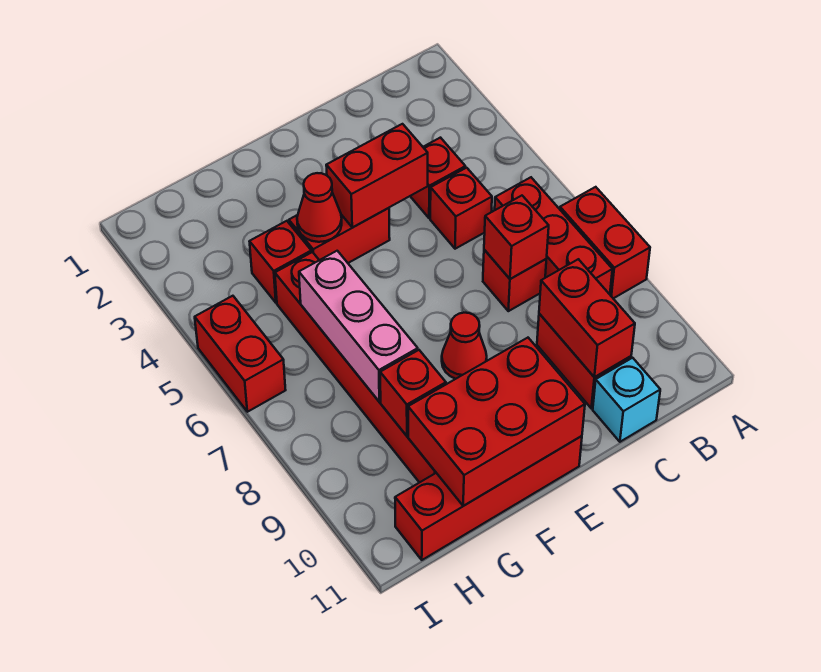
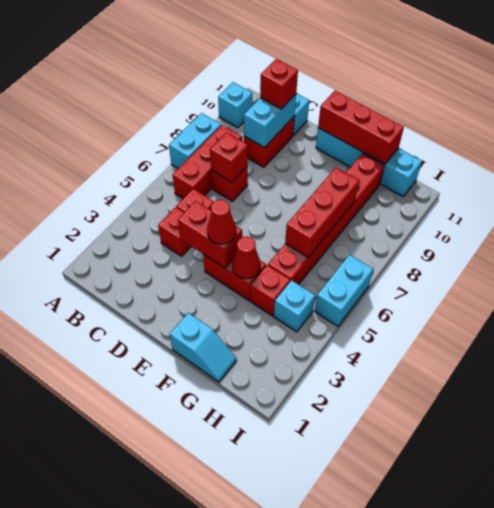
red brick A7:A8 level 1 -> cyan brick A7:A8 level 1
none -> cyan brick A10 level 1
red brick C9:C10 level 2 -> cyan brick C9:C10 level 2
red cone E8 level 1 -> red cone E4 level 3
red brick E10:G11 level 2 -> red brick E11:G11 level 2
red brick E11:H11 level 1 -> cyan brick E11:H11 level 1
none -> cyan slope F1:G1 level 1 top F
pink brick G6:G8 level 2 -> red brick G6:G8 level 2
red brick G9 level 2 -> red brick C10 level 3
none -> cyan brick H4 level 1
red brick I5:I6 level 1 -> cyan brick I5:I6 level 1

